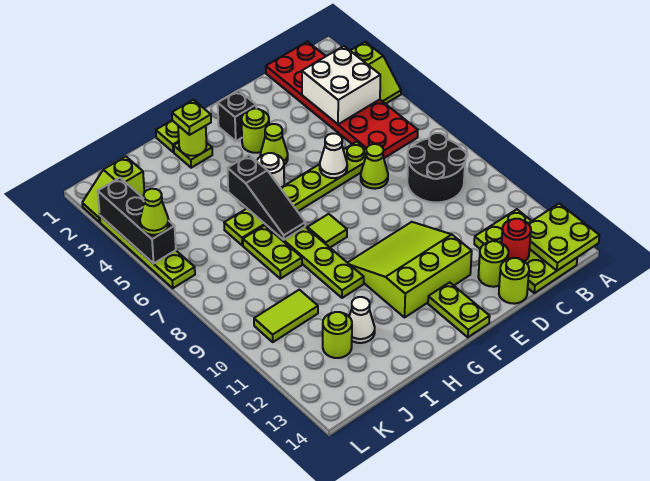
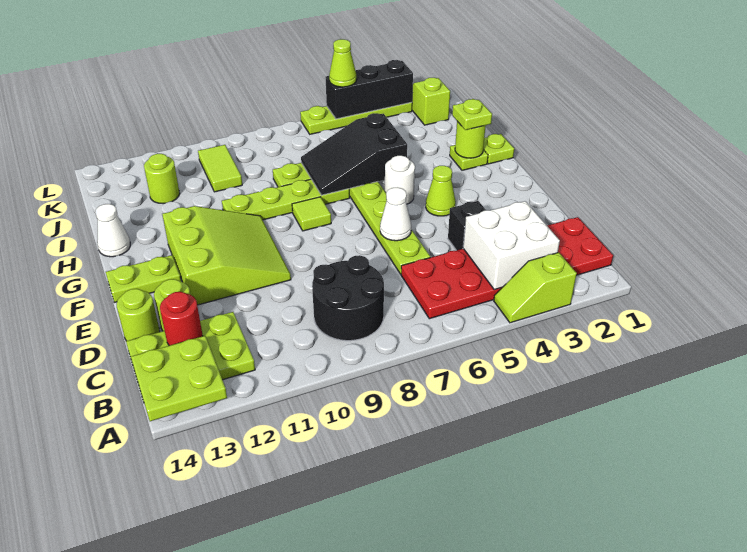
lime cone D7 level 1 -> none
black brick F2 level 1 -> black brick D4 level 1
lime round brick F3 level 1 -> none
black slope H5:H7 level 2 top 5 -> black slope H5:I7 level 2 top 5
white cone I12 level 1 -> white cone H14 level 1

